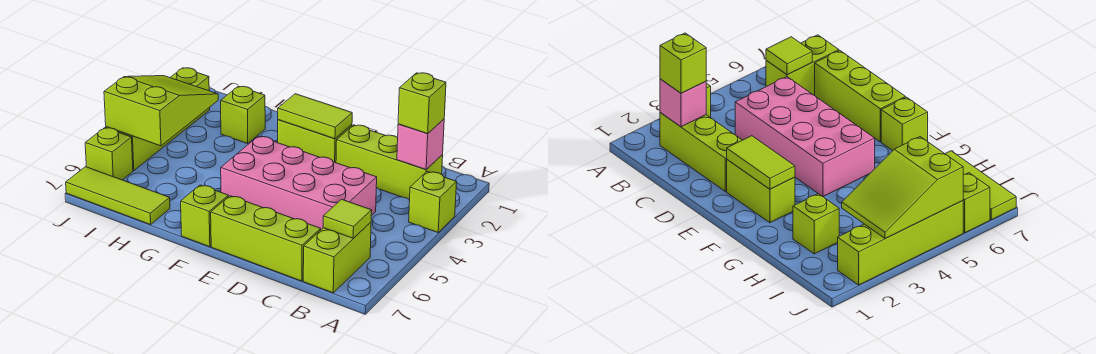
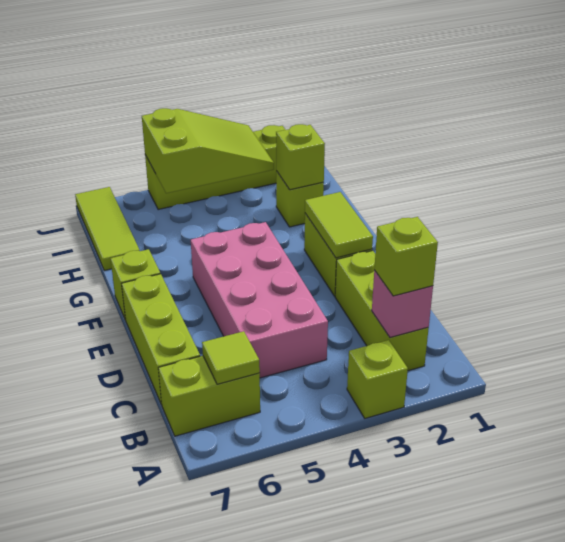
lime brick J6 level 1 -> lime brick H2 level 2

